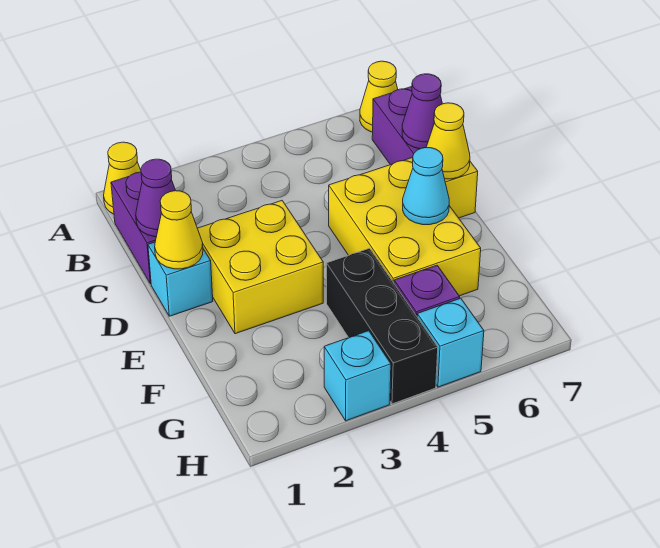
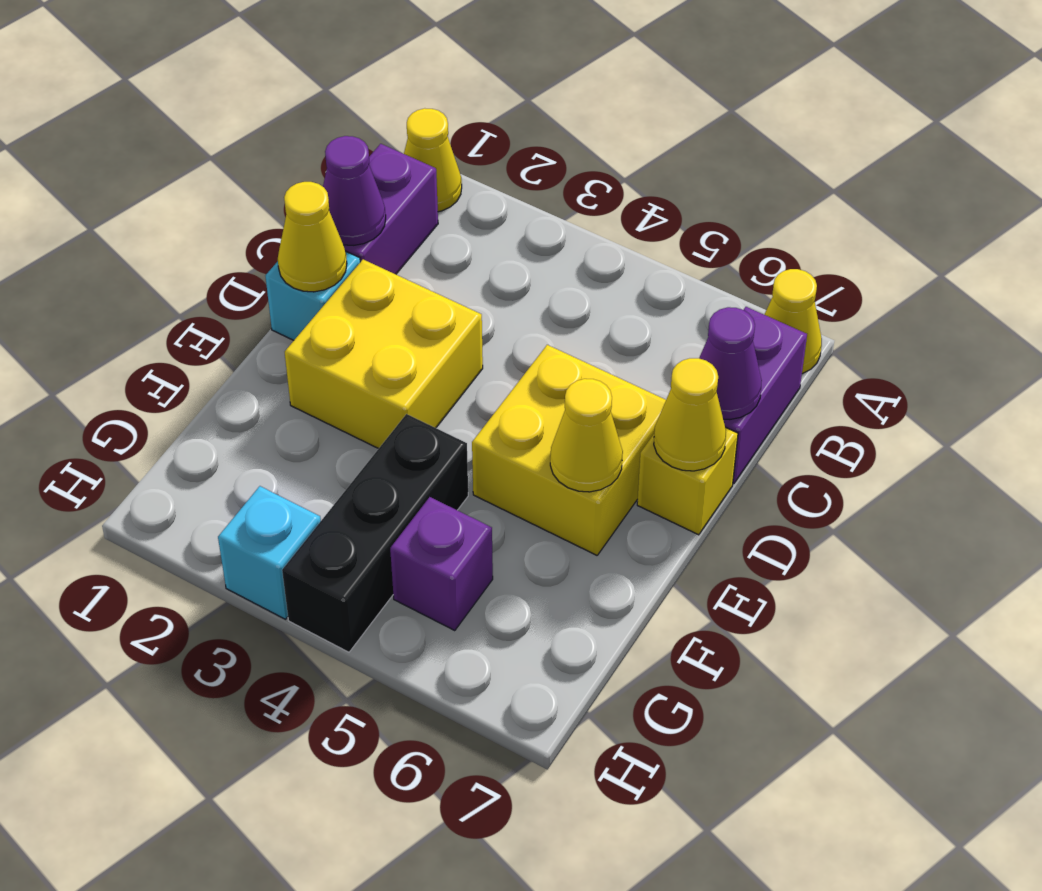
yellow brick D5:F6 level 1 -> yellow brick D5:E6 level 1
cyan cone E6 level 2 -> yellow cone E6 level 2
cyan brick H5 level 1 -> none

